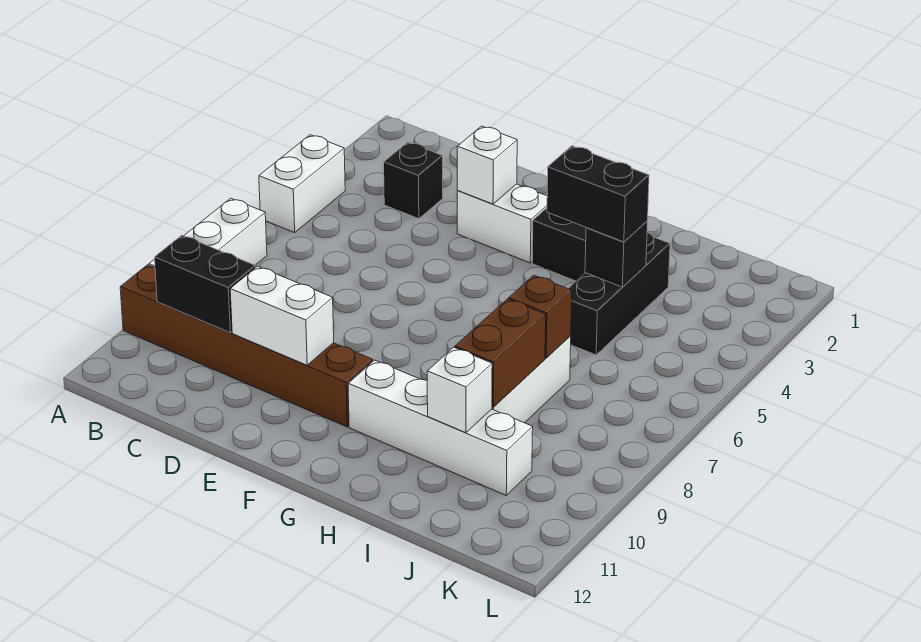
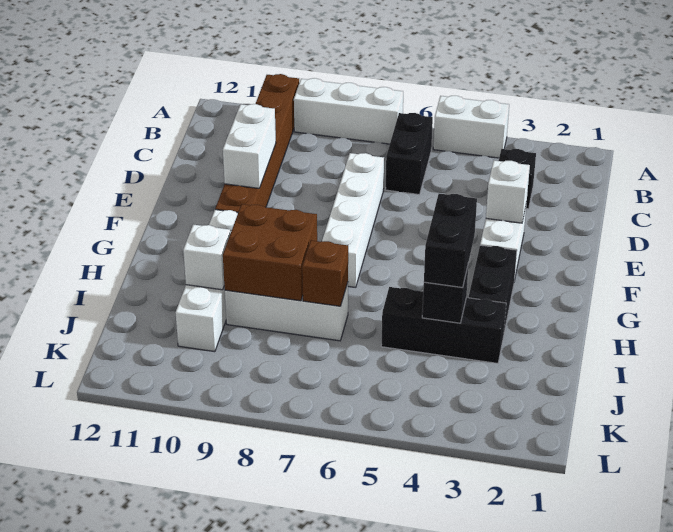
black brick B10:C10 level 2 -> black brick B6:C6 level 1
none -> white brick D7:G7 level 1
brown brick I8:I9 level 2 -> brown brick H8:I9 level 2

